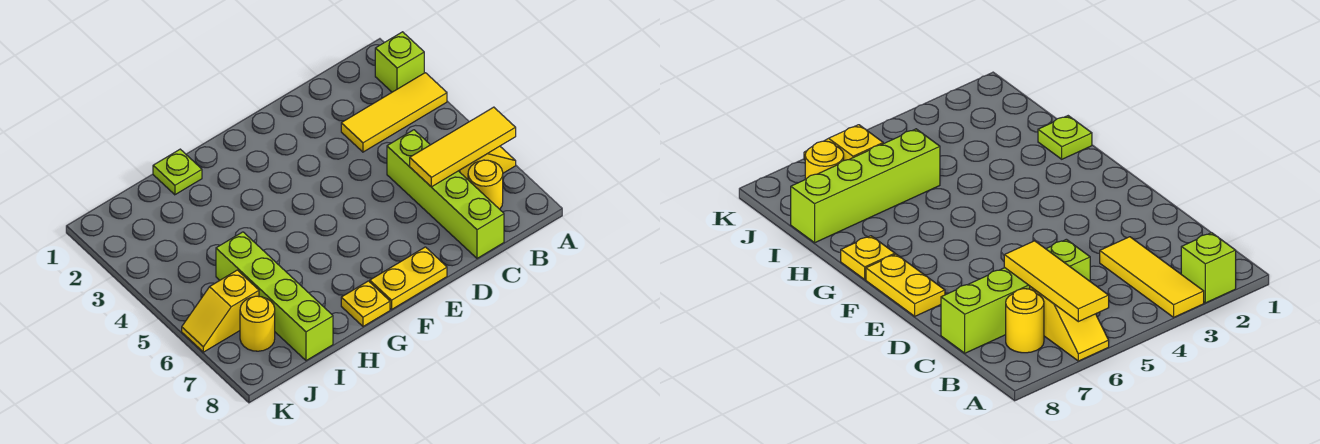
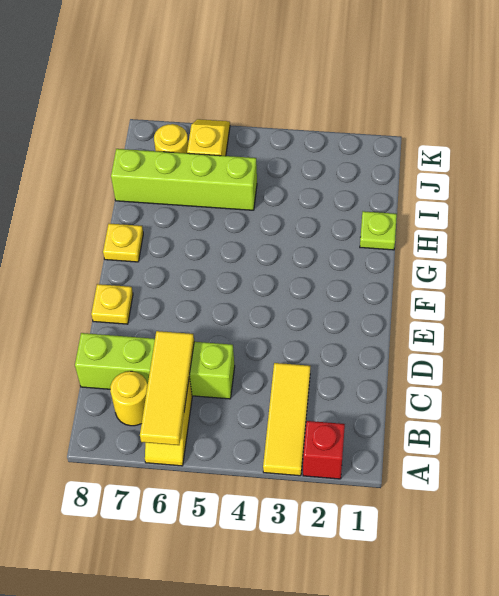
lime brick A2 level 1 -> red brick A2 level 1
yellow plate E8:F8 level 1 -> yellow plate E8 level 1

